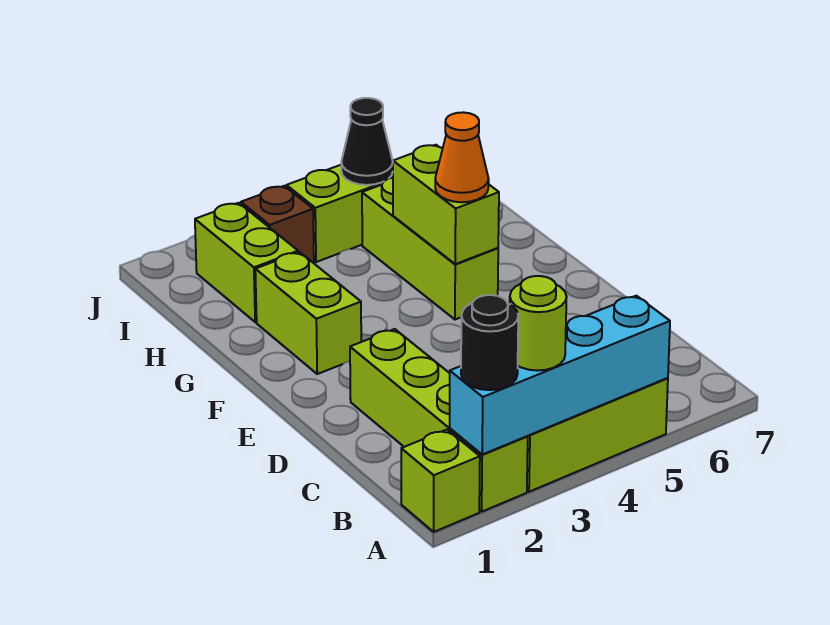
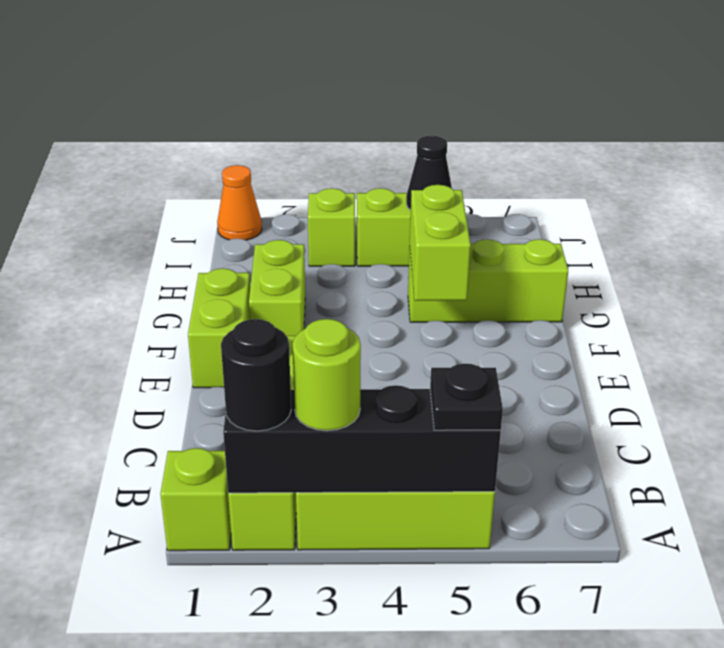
cyan brick A2:A5 level 2 -> black brick A2:A5 level 2
none -> black plate A5 level 3
lime brick F5:H5 level 1 -> lime brick G5:G7 level 1
orange cone F5 level 3 -> orange cone J1 level 1
lime brick H2:I2 level 1 -> lime brick E1:F1 level 1
brown brick I3 level 1 -> lime brick I3 level 1

